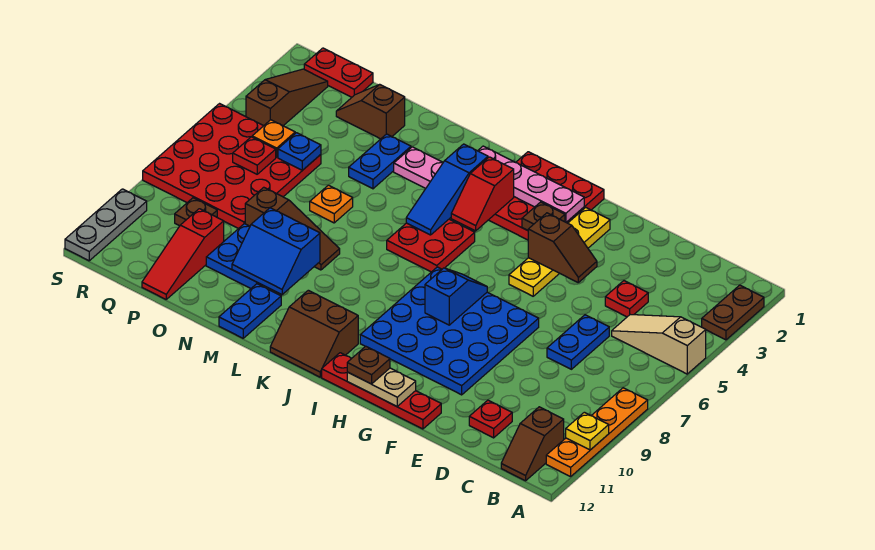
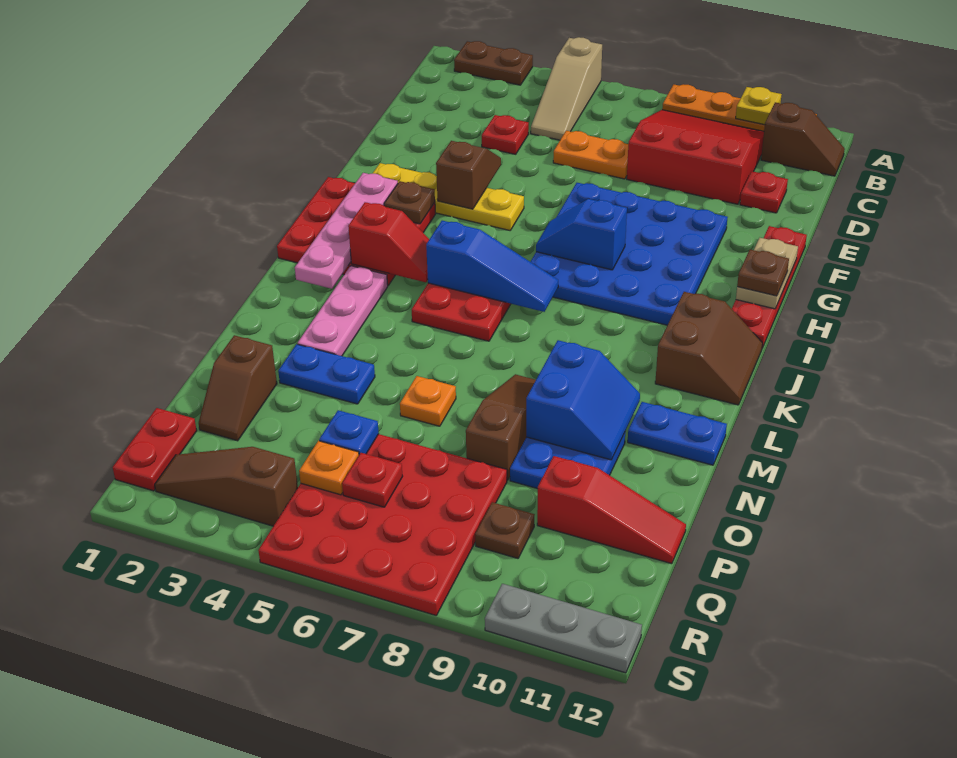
none -> red slope B8:D10 level 1 top D
blue plate D6:D7 level 1 -> orange plate D6:D7 level 1
blue slope K3:K5 level 2 top 3 -> blue slope J5:J7 level 2 top 5

